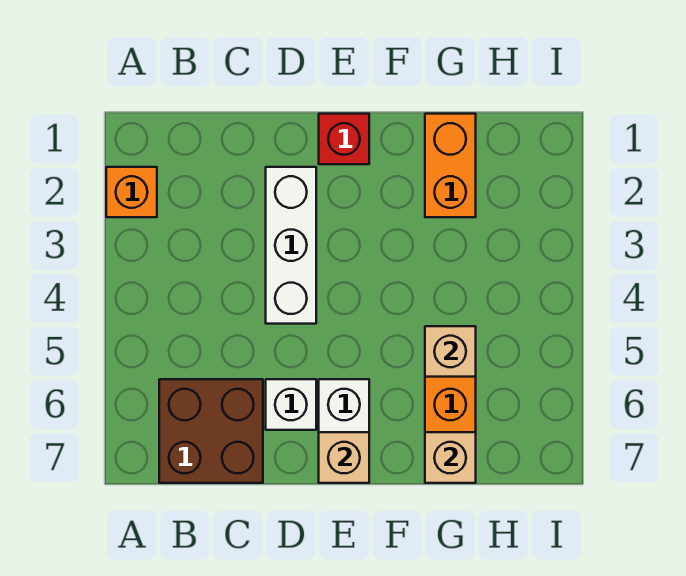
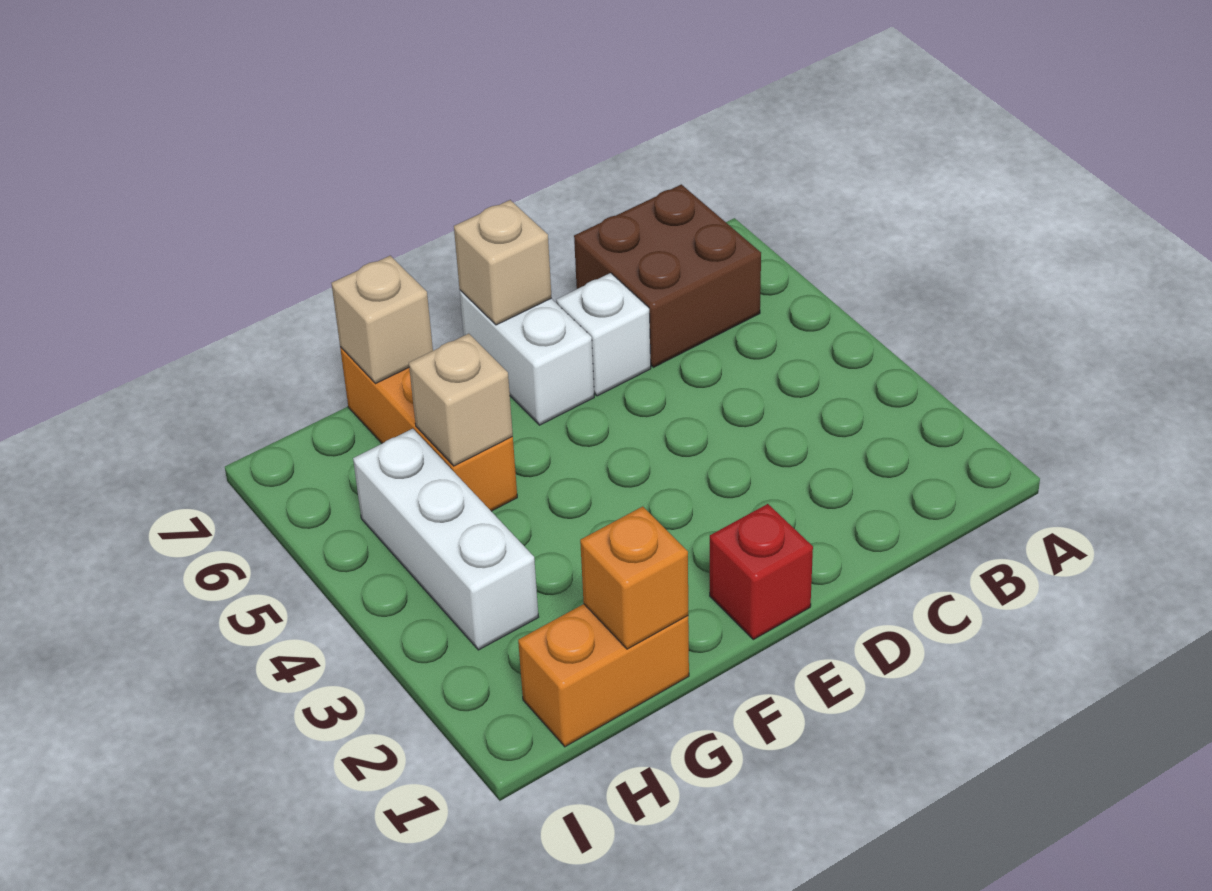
orange brick A2 level 1 -> orange brick G1 level 2
white brick D2:D4 level 1 -> white brick H3:H5 level 1
orange brick G1:G2 level 1 -> orange brick G1:H1 level 1

